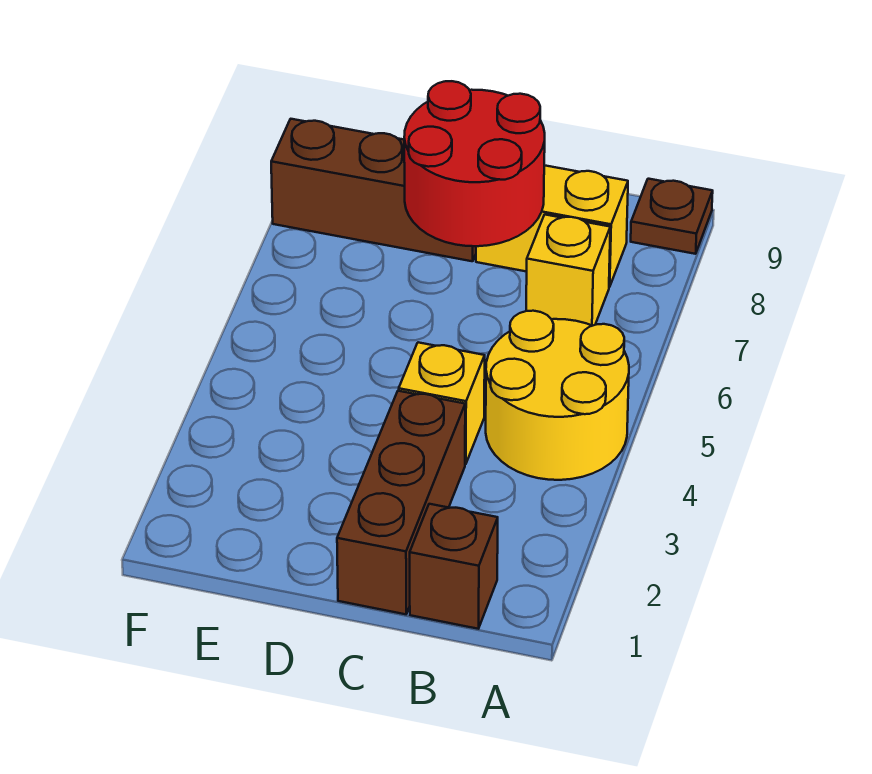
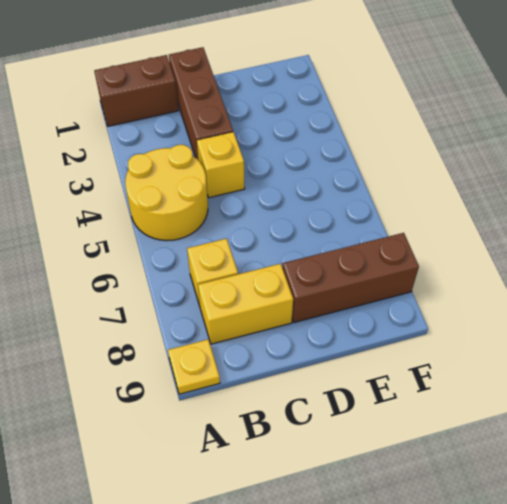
brown plate A9 level 1 -> yellow plate A9 level 1
brown brick B1 level 1 -> brown brick A1:B1 level 1
red round brick C7:D8 level 2 -> none

